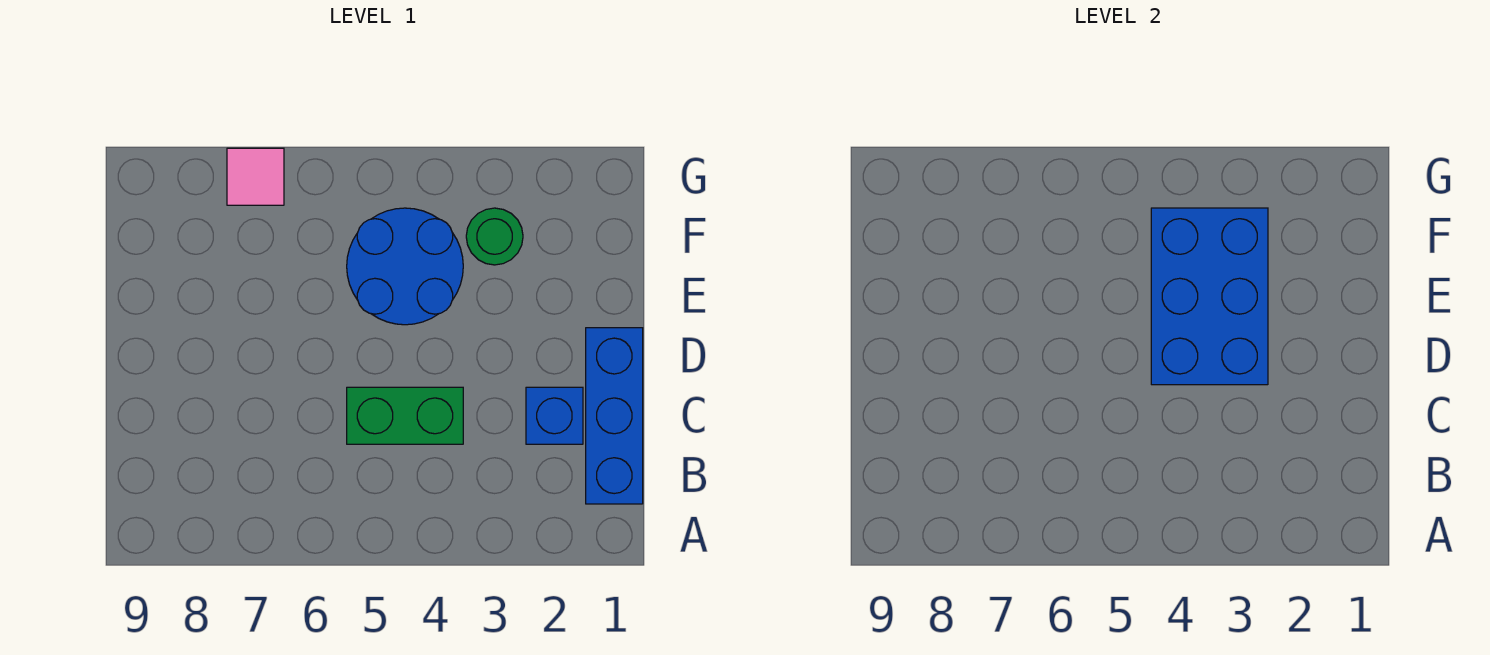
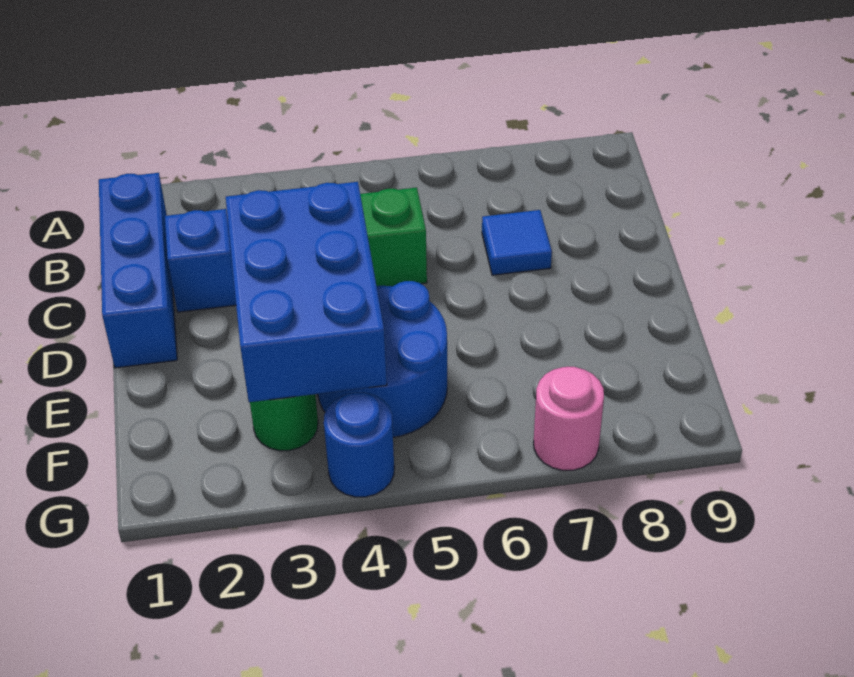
none -> blue tile C7 level 1
none -> blue round brick G4 level 1
pink tile G7 level 1 -> pink round brick G7 level 1

